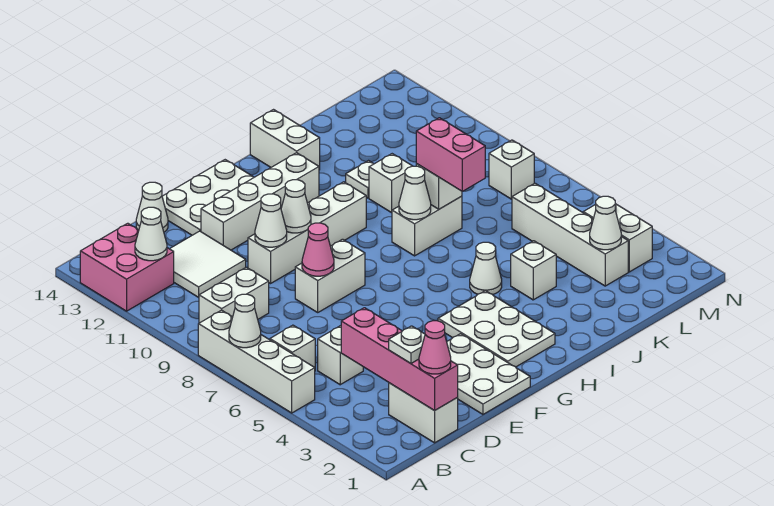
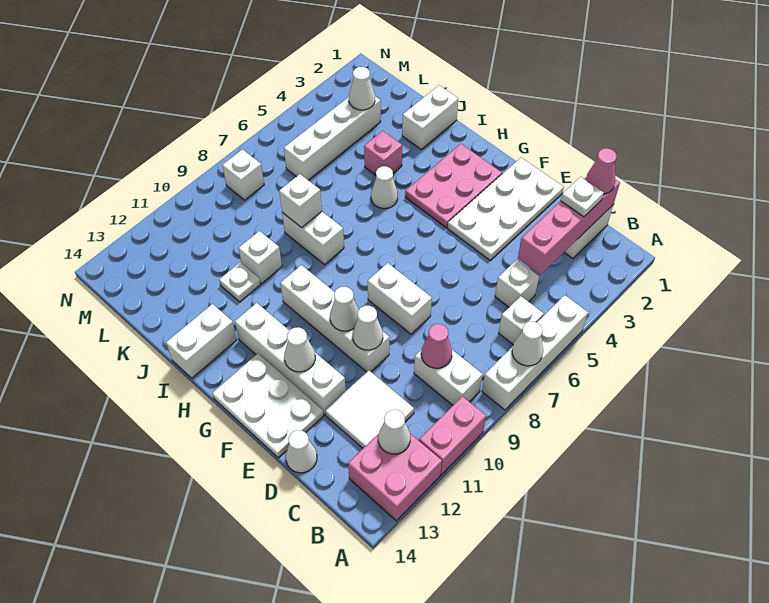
white plate E1:F3 level 1 -> white plate E1:F4 level 1
pink cone E8 level 2 -> pink cone C9 level 2
white plate G2:H4 level 1 -> pink plate G2:H4 level 1
white cone I8 level 2 -> white cone F12 level 2
white brick J4 level 1 -> pink brick J4 level 1
pink brick J7:J8 level 3 -> pink brick A10:A11 level 1
white brick M3:M4 level 1 -> white brick J1:J2 level 1

